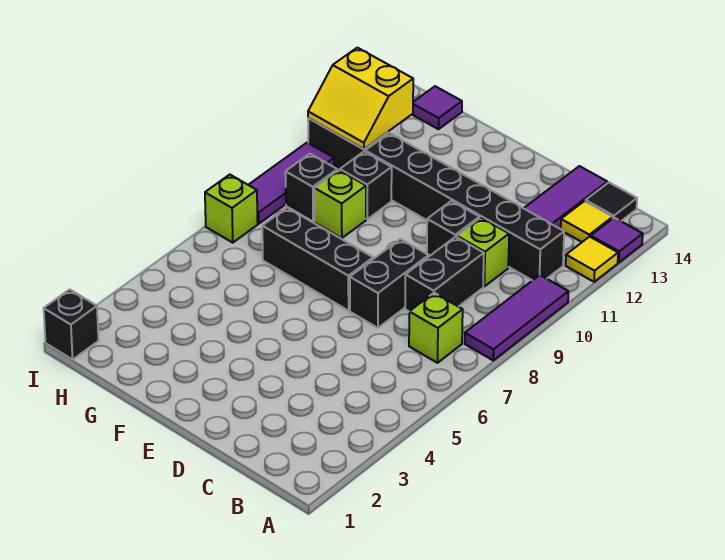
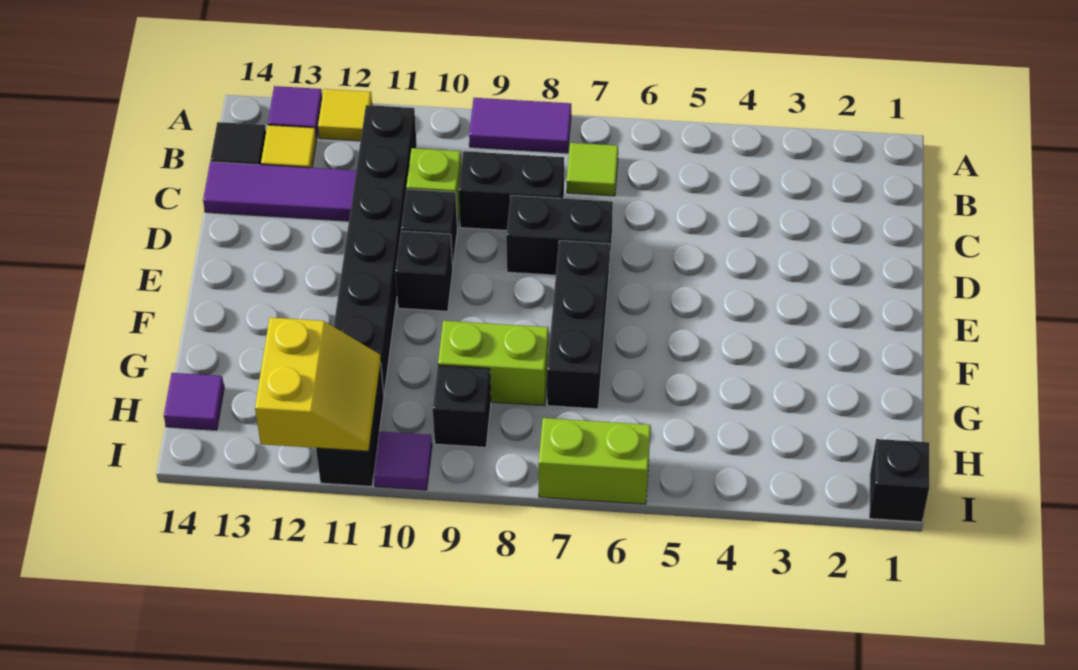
purple tile A8:A10 level 1 -> purple tile A8:A9 level 1
lime brick B7 level 1 -> lime tile B7 level 1
lime brick G9 level 1 -> lime brick G8:G9 level 1
black brick G10 level 1 -> black brick E10 level 1
lime brick I7 level 1 -> lime brick I6:I7 level 1
purple tile I8:I10 level 1 -> purple tile I10 level 1

